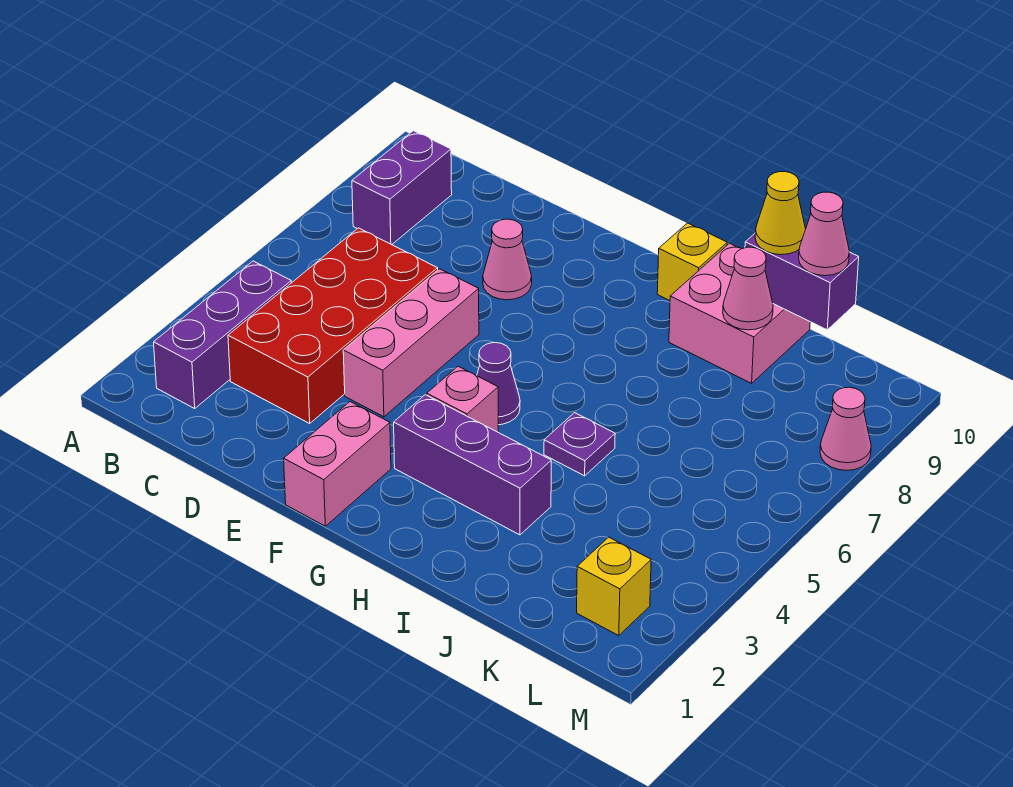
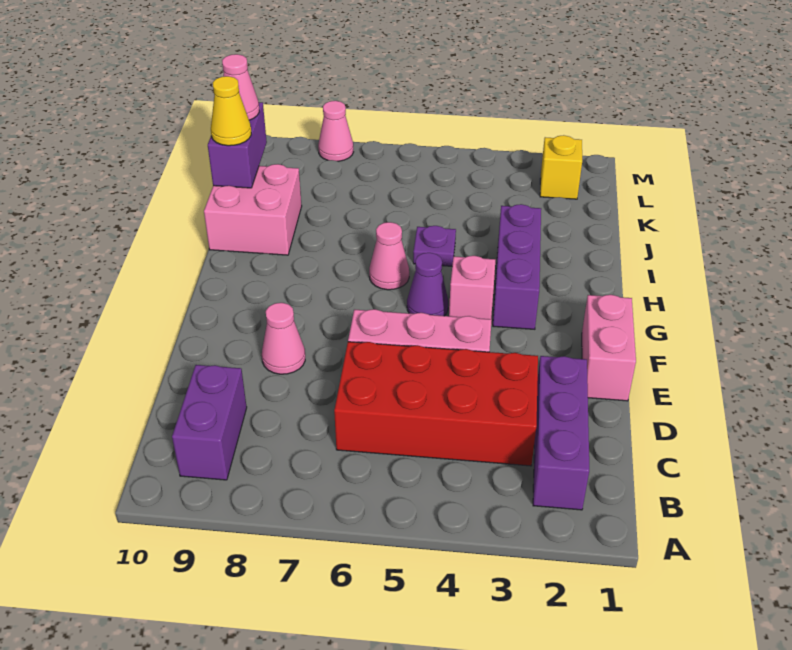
purple brick B2:B4 level 1 -> purple brick B2:D2 level 1
purple brick B8:B9 level 1 -> purple brick B9:C9 level 1
pink brick F1:F2 level 1 -> pink brick E1:F1 level 1
yellow brick H10 level 1 -> none
pink cone J9 level 2 -> pink cone H6 level 1

